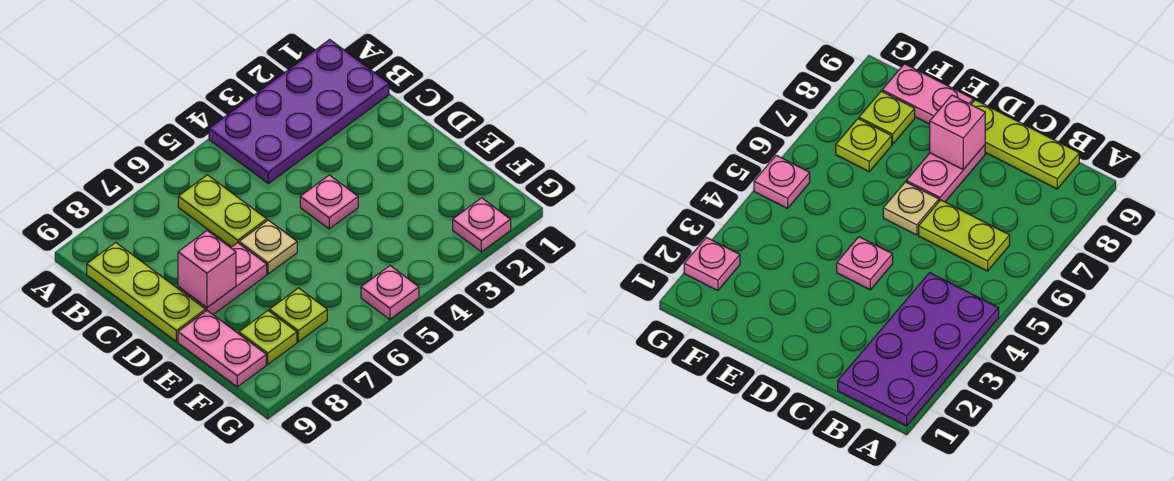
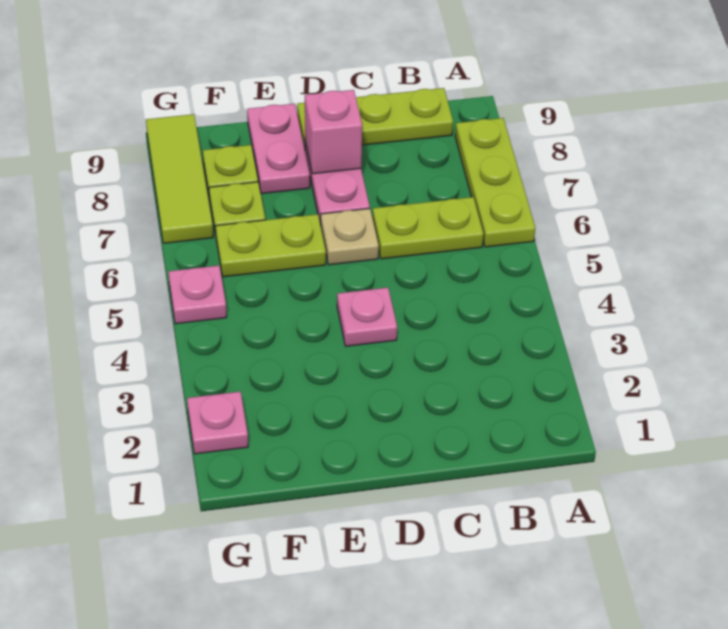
purple plate A1:B4 level 1 -> none
none -> lime plate A6:A8 level 1
none -> lime plate E6:F6 level 1
pink plate E9:F9 level 1 -> pink plate E8:E9 level 1
none -> lime tile G7:G9 level 1

